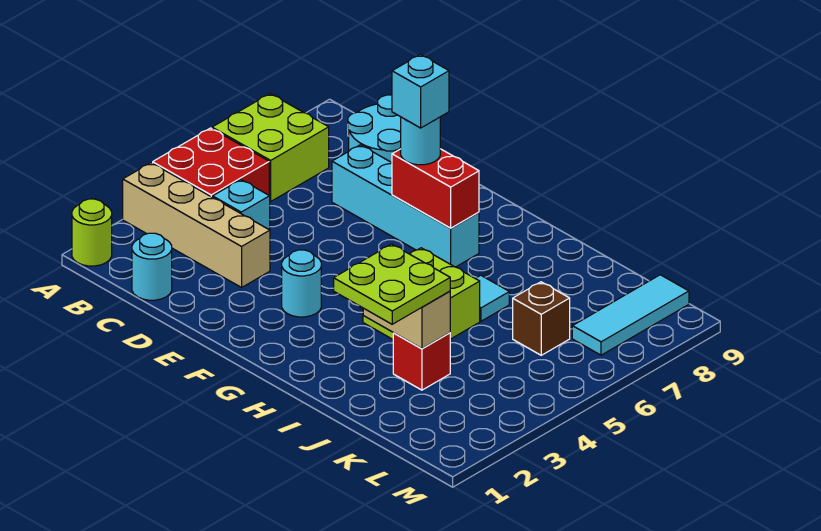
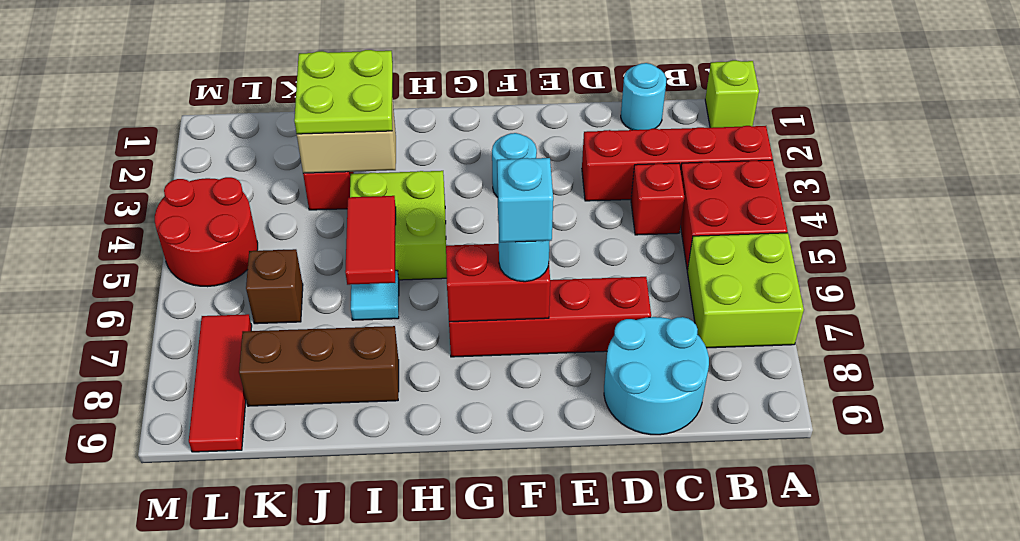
lime round brick A1 level 1 -> lime brick A1 level 1
tan brick A3:D3 level 1 -> red brick A3:D3 level 1
cyan brick C4 level 1 -> red brick C4 level 1
cyan brick D7:G7 level 1 -> red brick D7:G7 level 1
none -> red tile I5:I6 level 2
none -> brown brick I8:K8 level 1
none -> red round brick L4:M5 level 1
cyan tile L7:L9 level 1 -> red tile L7:L9 level 1

